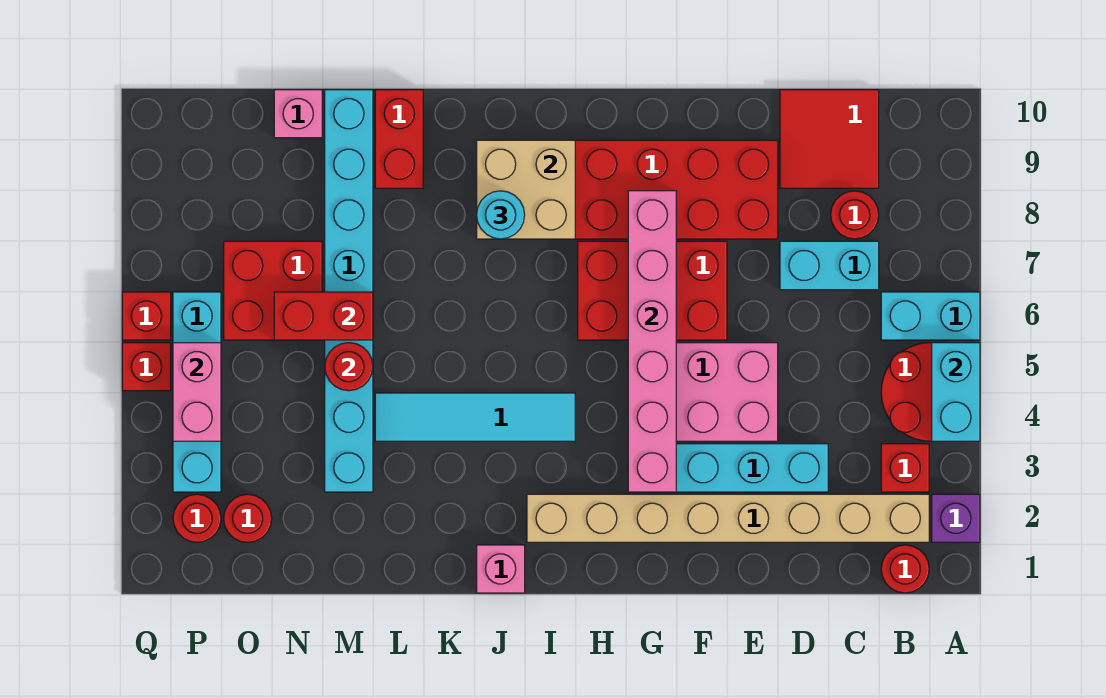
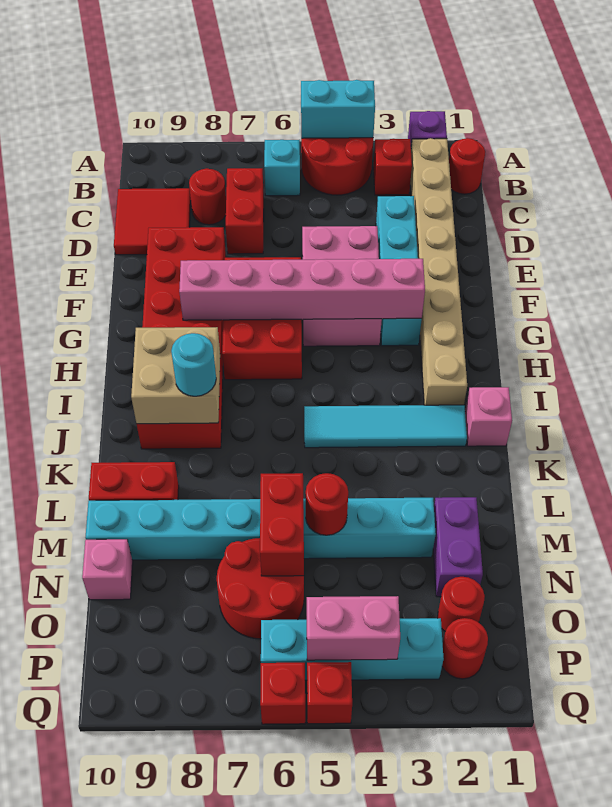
cyan brick A6:B6 level 1 -> cyan brick B6 level 1
cyan brick C7:D7 level 1 -> red brick C7:D7 level 1
cyan tile I4:L4 level 1 -> cyan tile J2:J5 level 1
none -> purple brick M2:N2 level 1
red brick N6:O7 level 1 -> red round brick N6:O7 level 1

